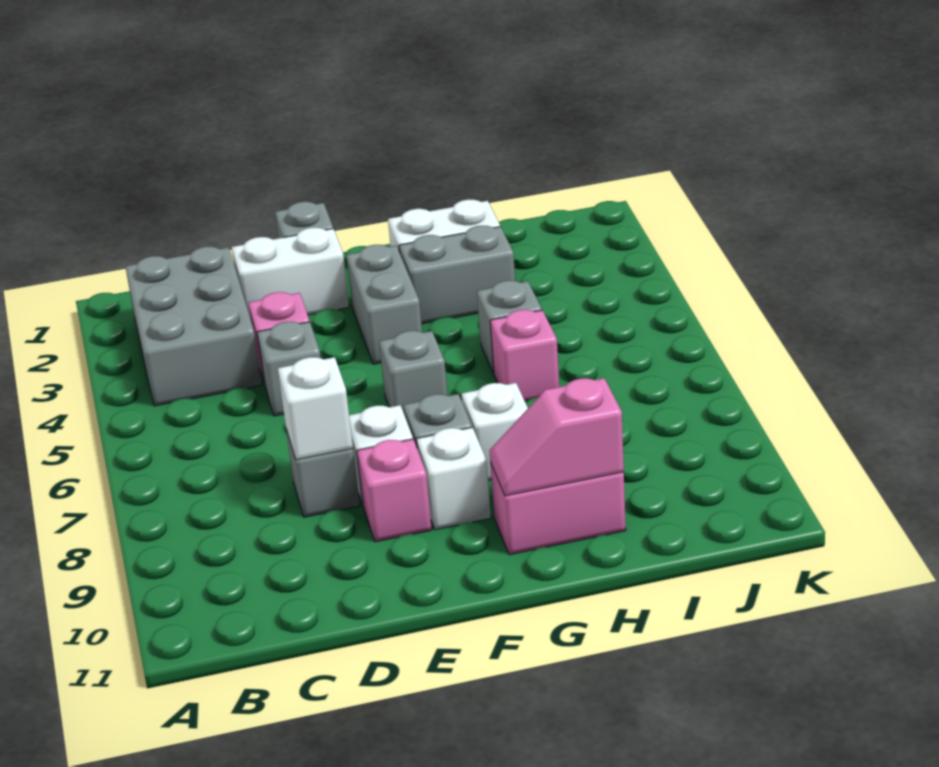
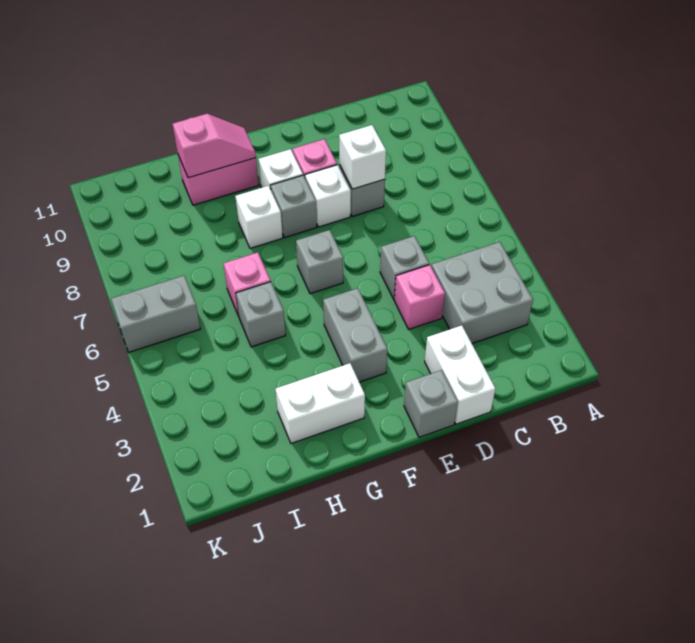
grey brick B2:C4 level 1 -> grey brick B3:C4 level 1
white brick D2:E2 level 1 -> white brick D1:D2 level 1
grey brick G3:H3 level 1 -> grey brick J6:K6 level 1

